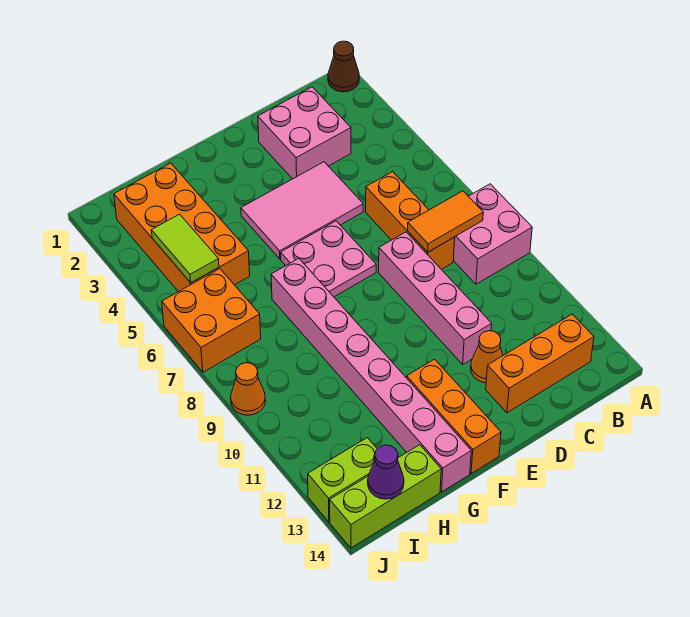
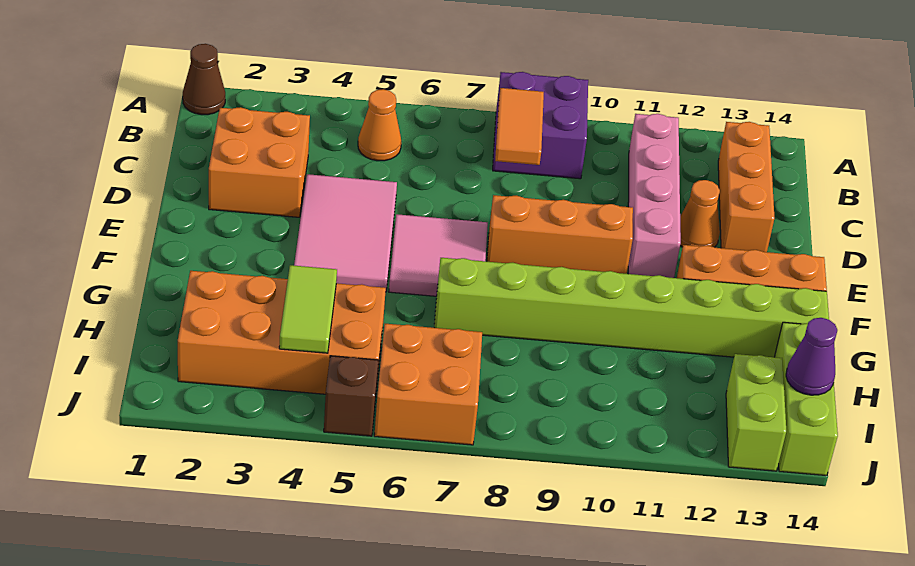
pink brick A8:B9 level 1 -> purple brick A8:B9 level 1
pink brick C2:D3 level 1 -> orange brick C2:D3 level 1
orange brick C6:C8 level 1 -> orange brick E8:E10 level 1
pink brick D8:D11 level 1 -> pink brick B11:E11 level 1
pink plate E6:F7 level 1 -> pink tile E6:F7 level 1
pink brick G7:G14 level 1 -> lime brick G7:G14 level 1
lime tile I4:I5 level 2 -> lime tile H4:I4 level 2
none -> brown brick J5 level 1
orange cone J9 level 1 -> orange cone B5 level 1

